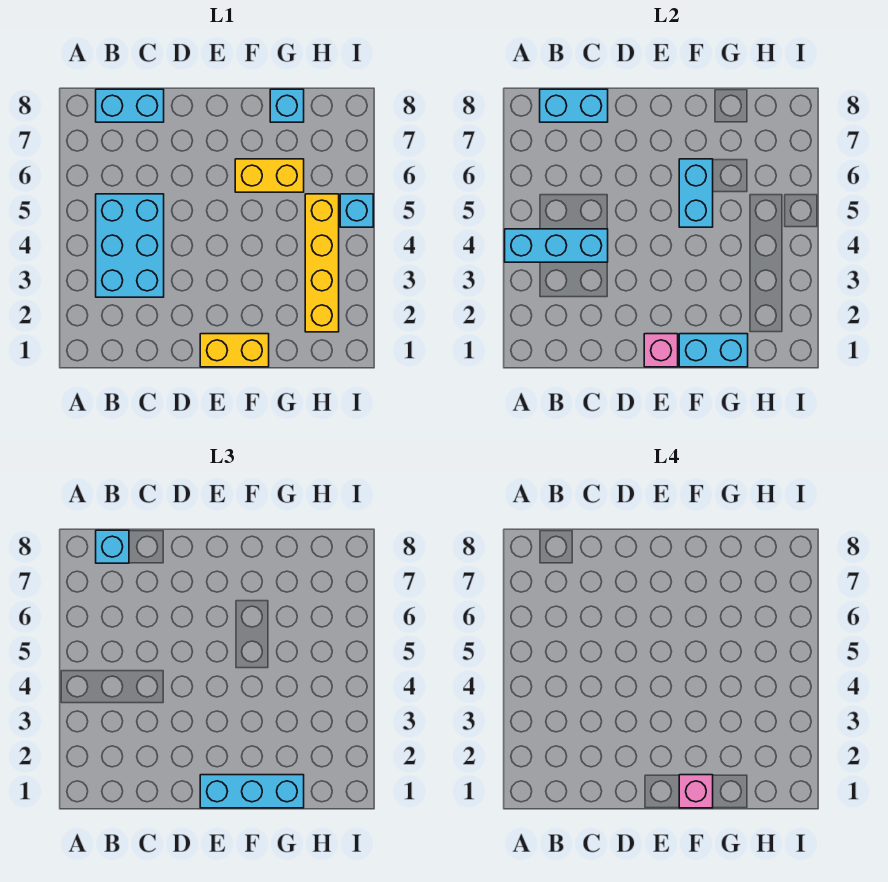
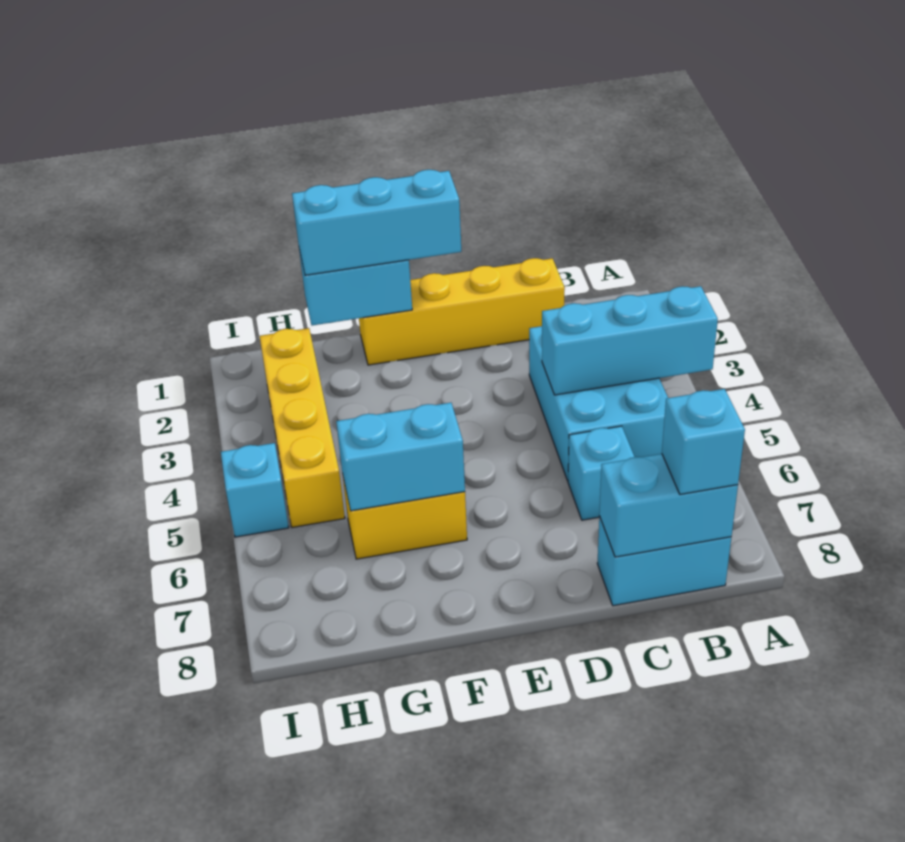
yellow brick E1:F1 level 1 -> yellow brick C1:F1 level 1
pink brick E1 level 2 -> none
pink brick F1 level 4 -> none
cyan brick F5:F6 level 2 -> cyan brick F6:G6 level 2
cyan brick G8 level 1 -> cyan brick C6 level 1

